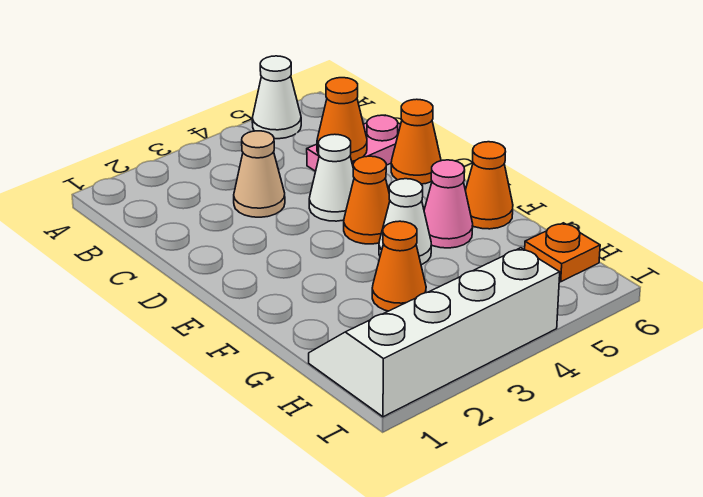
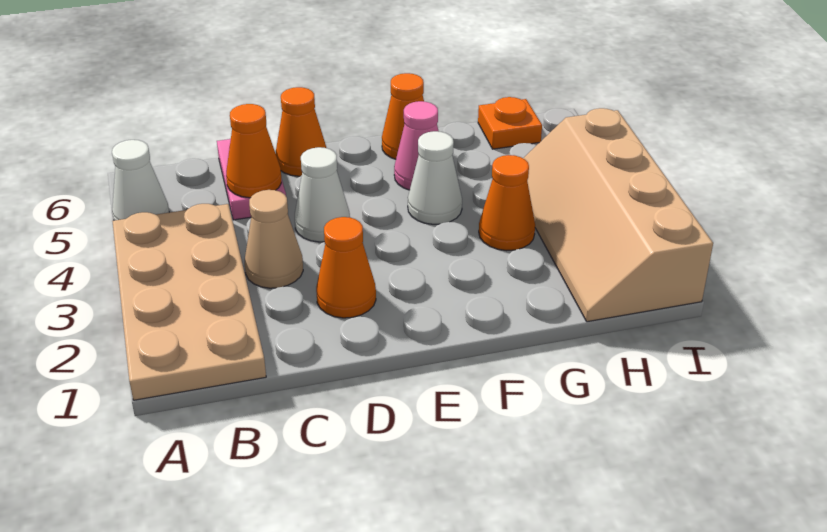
none -> tan plate A1:B4 level 1
orange cone E4 level 1 -> orange cone D2 level 1
white slope H1:I4 level 1 top I -> tan slope H1:I4 level 1 top I

